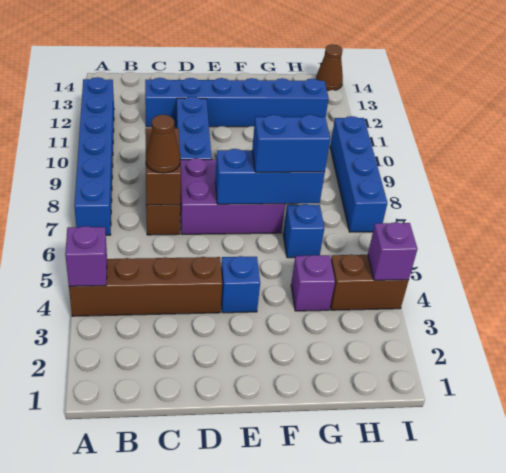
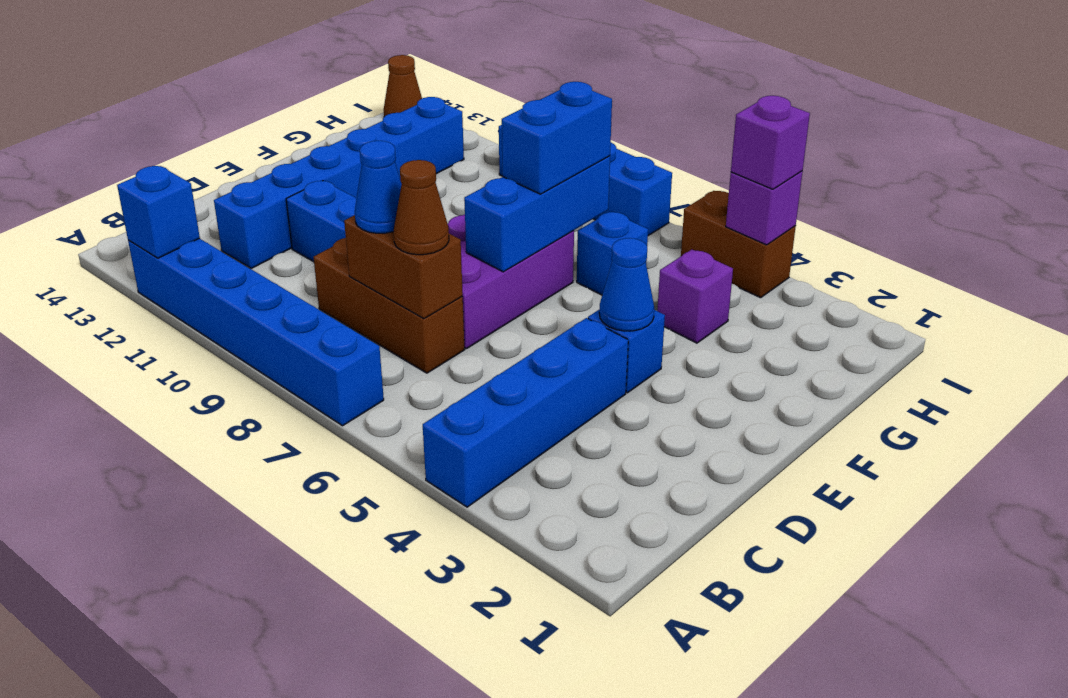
brown brick A4:D4 level 1 -> blue brick A4:D4 level 1
purple brick A4 level 2 -> purple brick I4 level 3
none -> blue brick A12 level 2
none -> blue cone C8 level 3
none -> blue cone E4 level 2
brown brick H4:I4 level 1 -> brown brick I4:I5 level 1

